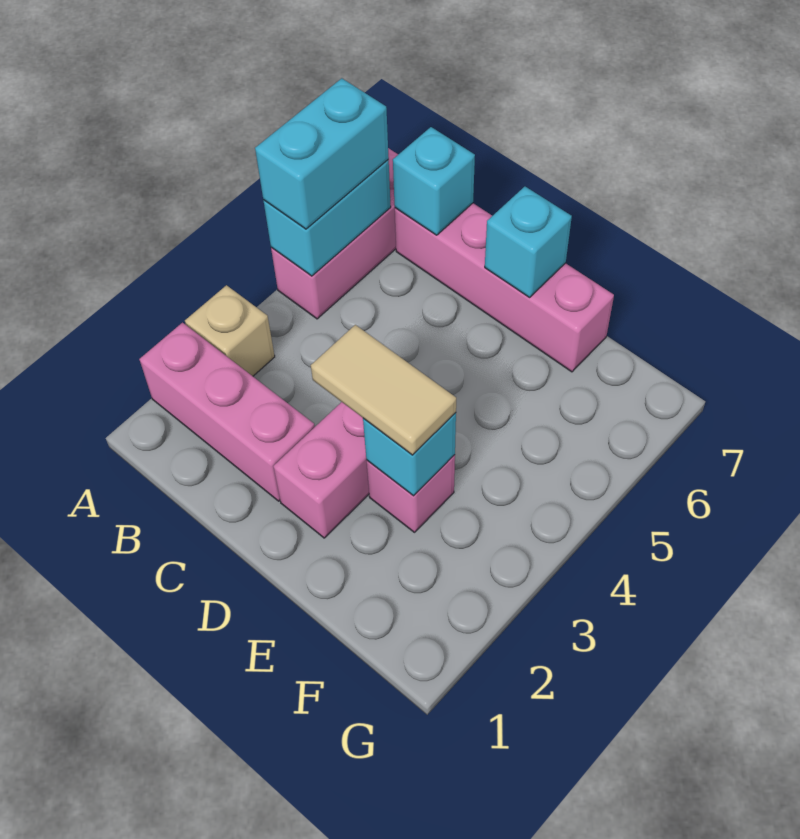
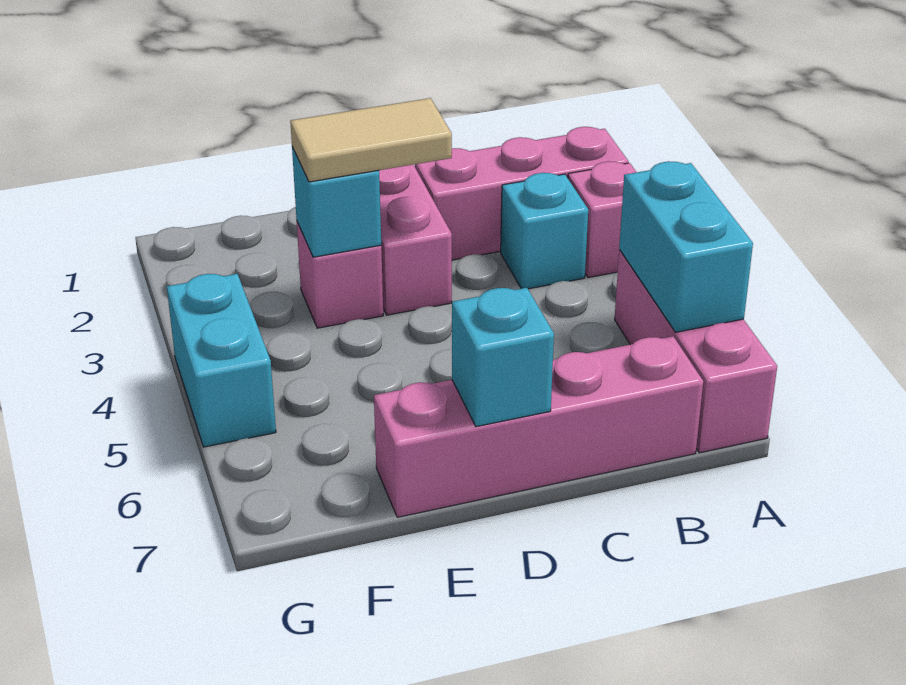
tan brick A3 level 1 -> pink brick A3 level 1
cyan brick A5:A6 level 3 -> cyan brick G4:G5 level 1
cyan brick B7 level 2 -> cyan brick B3 level 1

